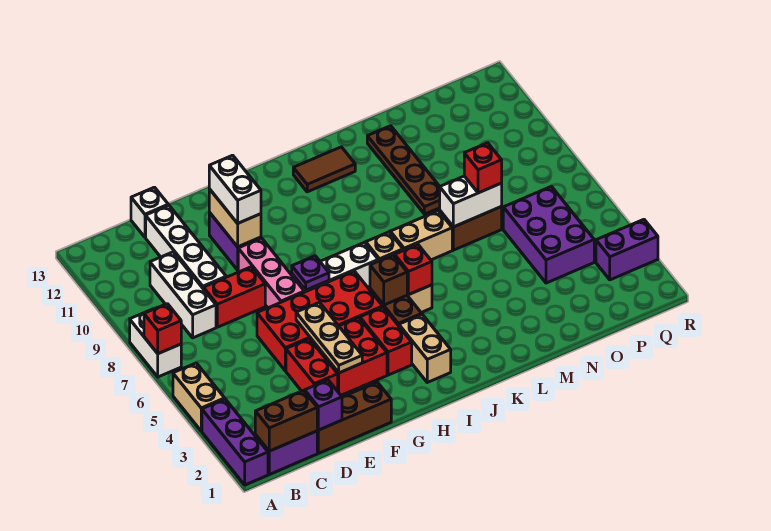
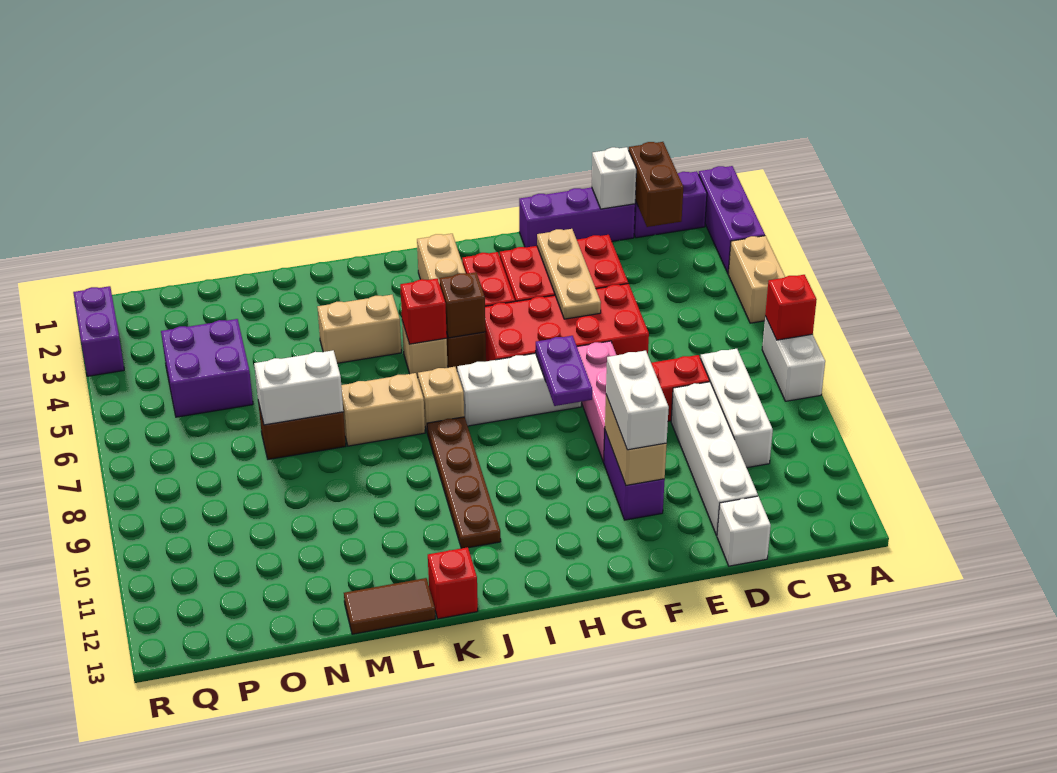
brown brick B1:C1 level 2 -> brown brick C1:C2 level 2
brown brick D1:F1 level 1 -> purple brick D1:F1 level 1
purple brick D1 level 2 -> white brick D1 level 2
purple plate G7 level 2 -> purple plate G7:G8 level 2
brown tile J12:K12 level 1 -> brown tile L13:M13 level 1
none -> tan brick K4:L4 level 1
brown plate M9:M12 level 1 -> brown plate J8:J11 level 1
red brick N7 level 3 -> red brick K13 level 1
purple brick O4:P6 level 1 -> purple brick O4:P5 level 1
purple brick Q3:R3 level 1 -> purple brick R2:R3 level 1

